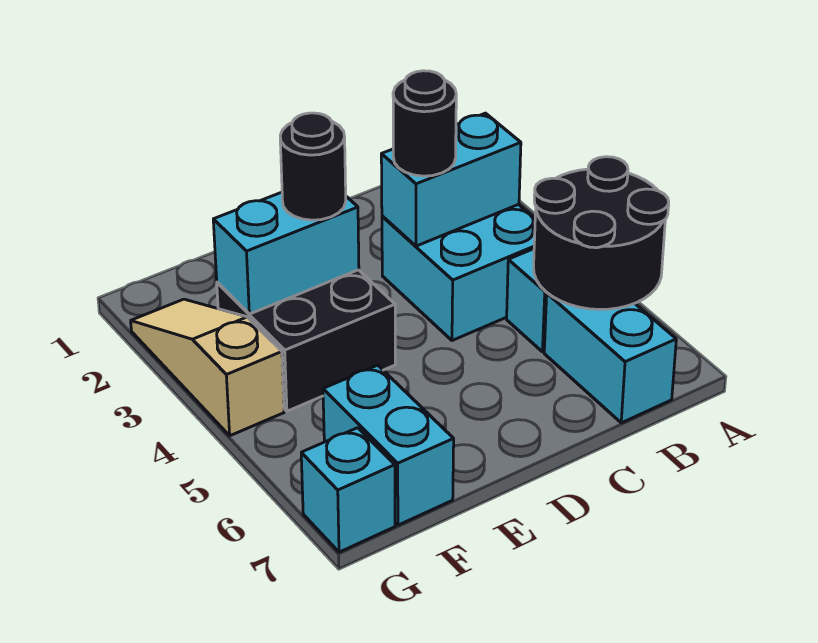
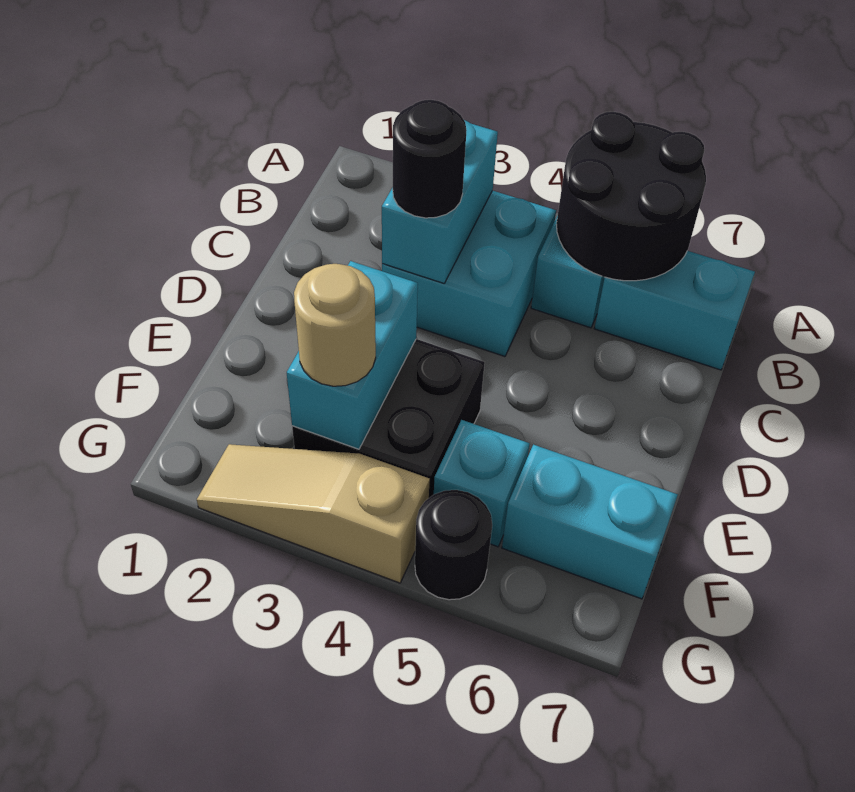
black round brick E3 level 3 -> black round brick G5 level 1
none -> tan round brick F3 level 3
cyan brick G7 level 1 -> cyan brick F5 level 1

